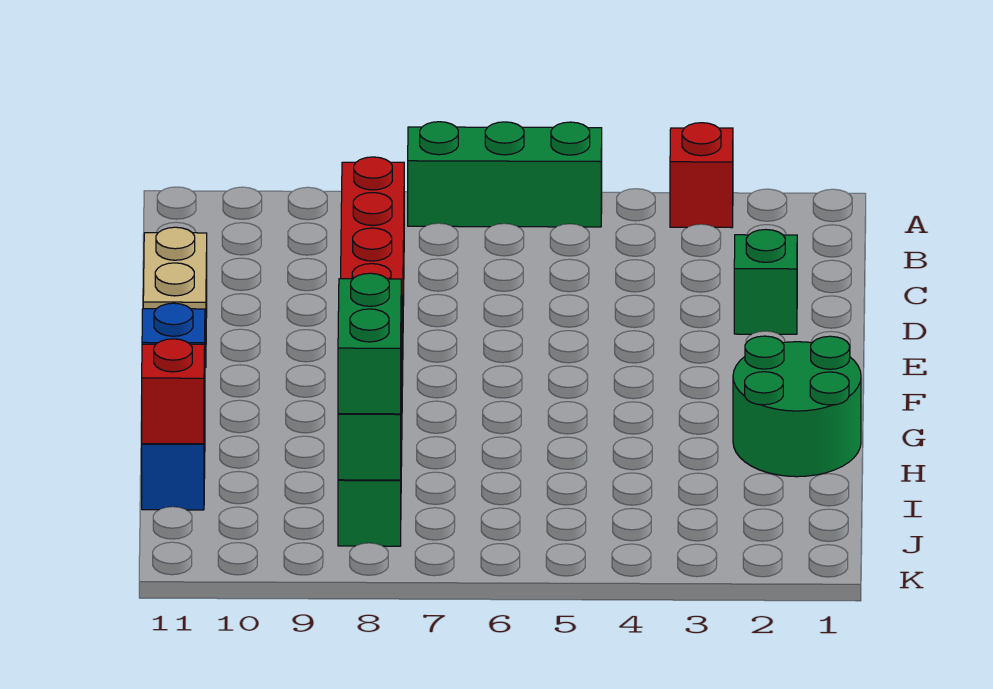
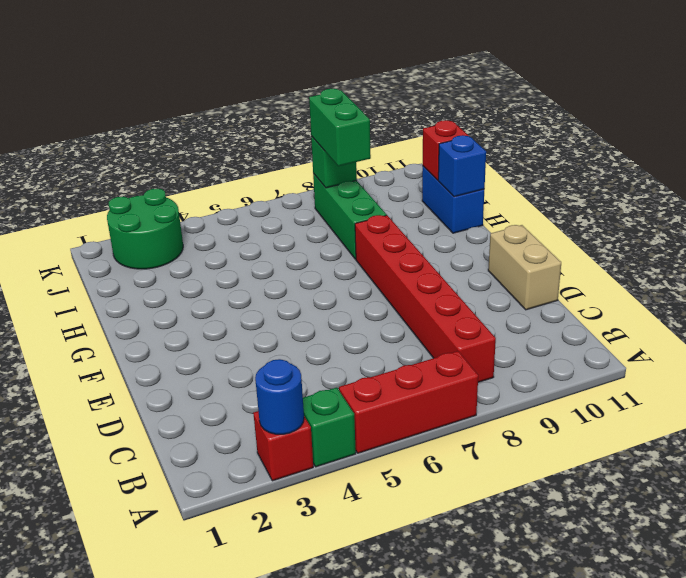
none -> blue round brick A3 level 2
green brick A5:A7 level 1 -> red brick A5:A7 level 1
green brick D2 level 1 -> green brick A4 level 1
green round brick G1:H2 level 1 -> green round brick J2:K3 level 1

